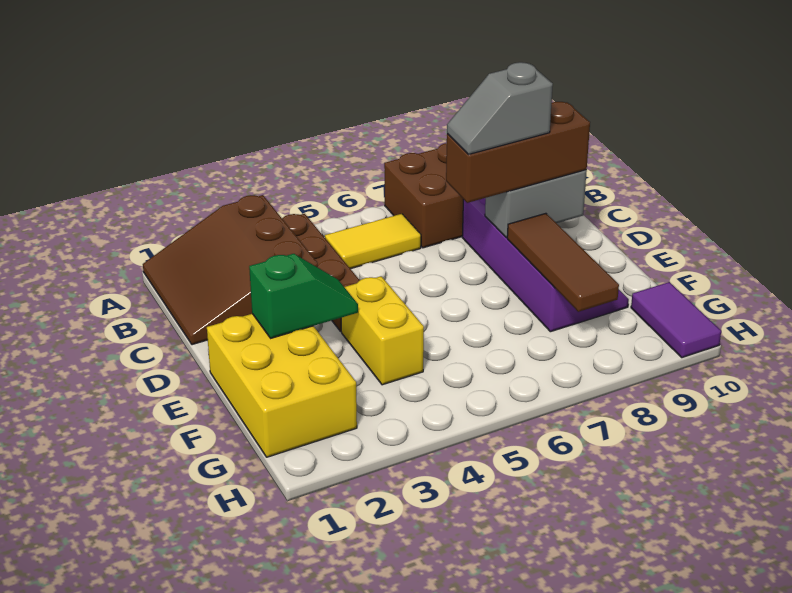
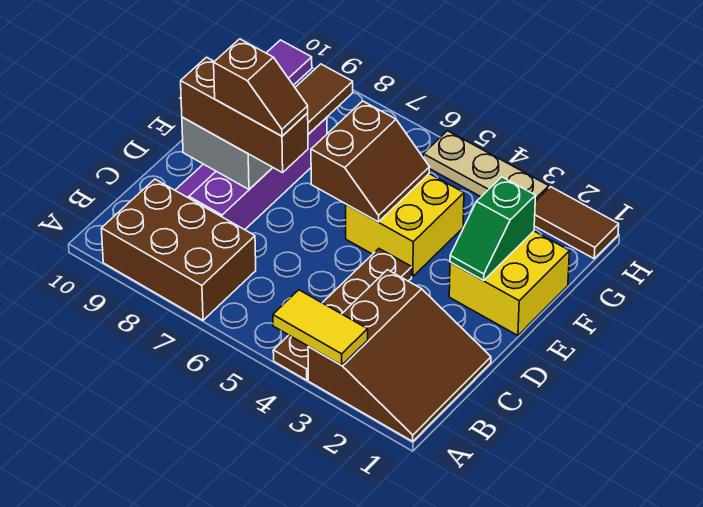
yellow tile B5:B6 level 1 -> yellow tile A3:A4 level 2
grey slope D7:D8 level 4 top 8 -> brown slope D7:D8 level 4 top 8
yellow brick E1:G2 level 1 -> yellow brick E1:F2 level 1
green slope E2:E3 level 2 top 2 -> green slope E2:F2 level 2 top F
yellow brick E4:F4 level 1 -> yellow brick E4:F5 level 1
none -> brown slope E5:F6 level 2 top 6
none -> brown tile H1:H2 level 1
none -> tan plate H3:H5 level 1

